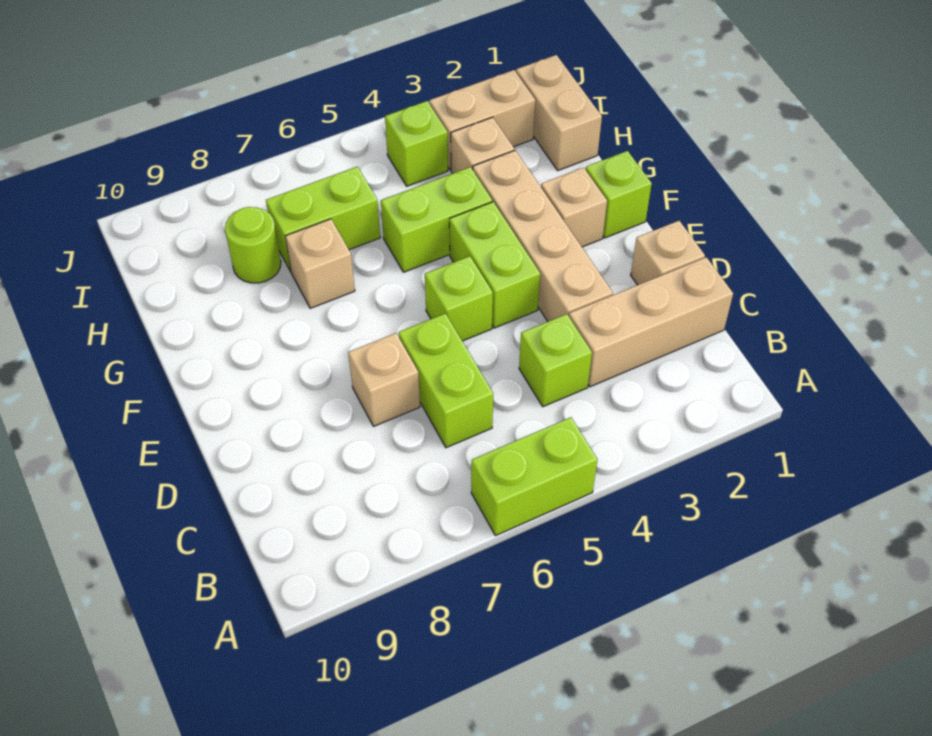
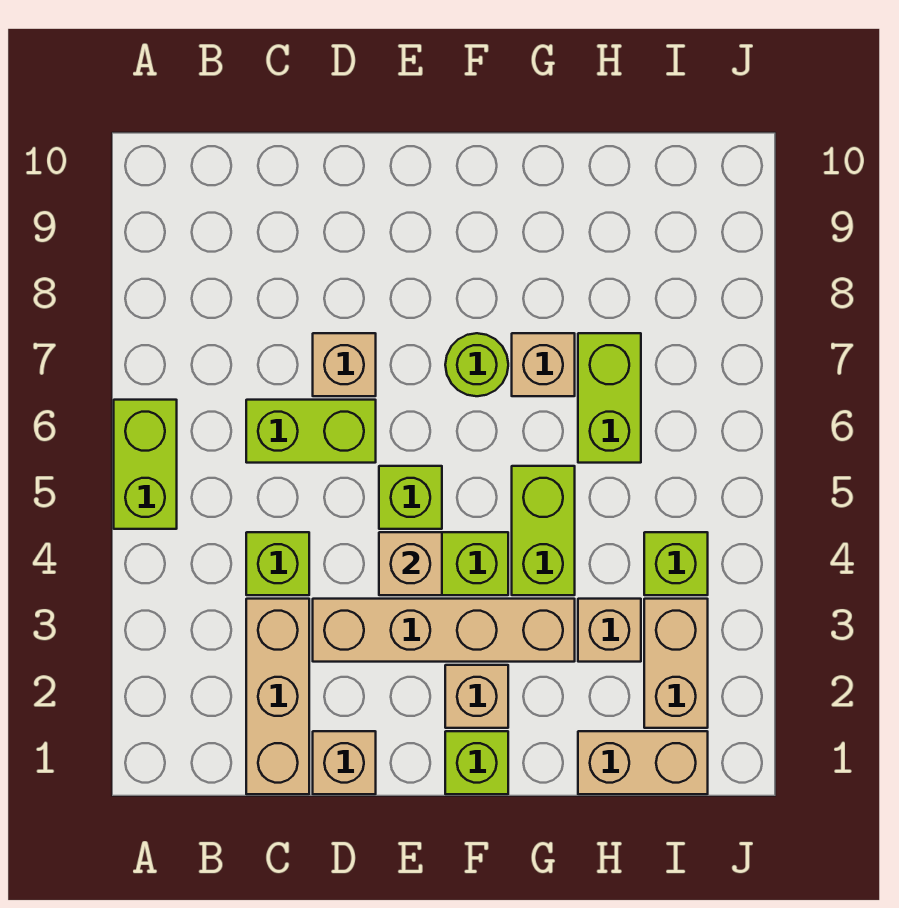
none -> tan brick E4 level 2
lime round brick H8 level 1 -> lime round brick F7 level 1

